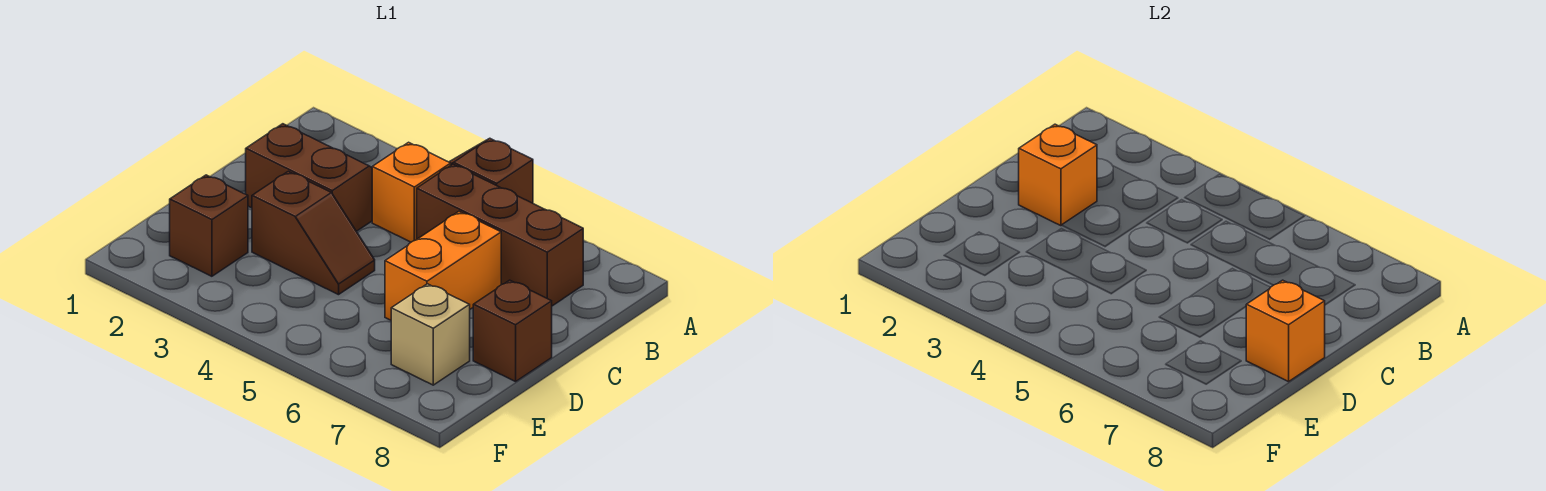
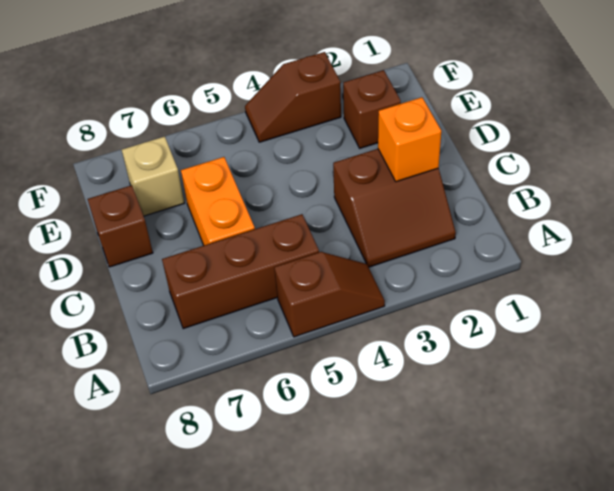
orange brick B4 level 1 -> none
brown slope D3:D4 level 1 top 3 -> brown slope F3:F4 level 1 top 3
orange brick D8 level 2 -> none

